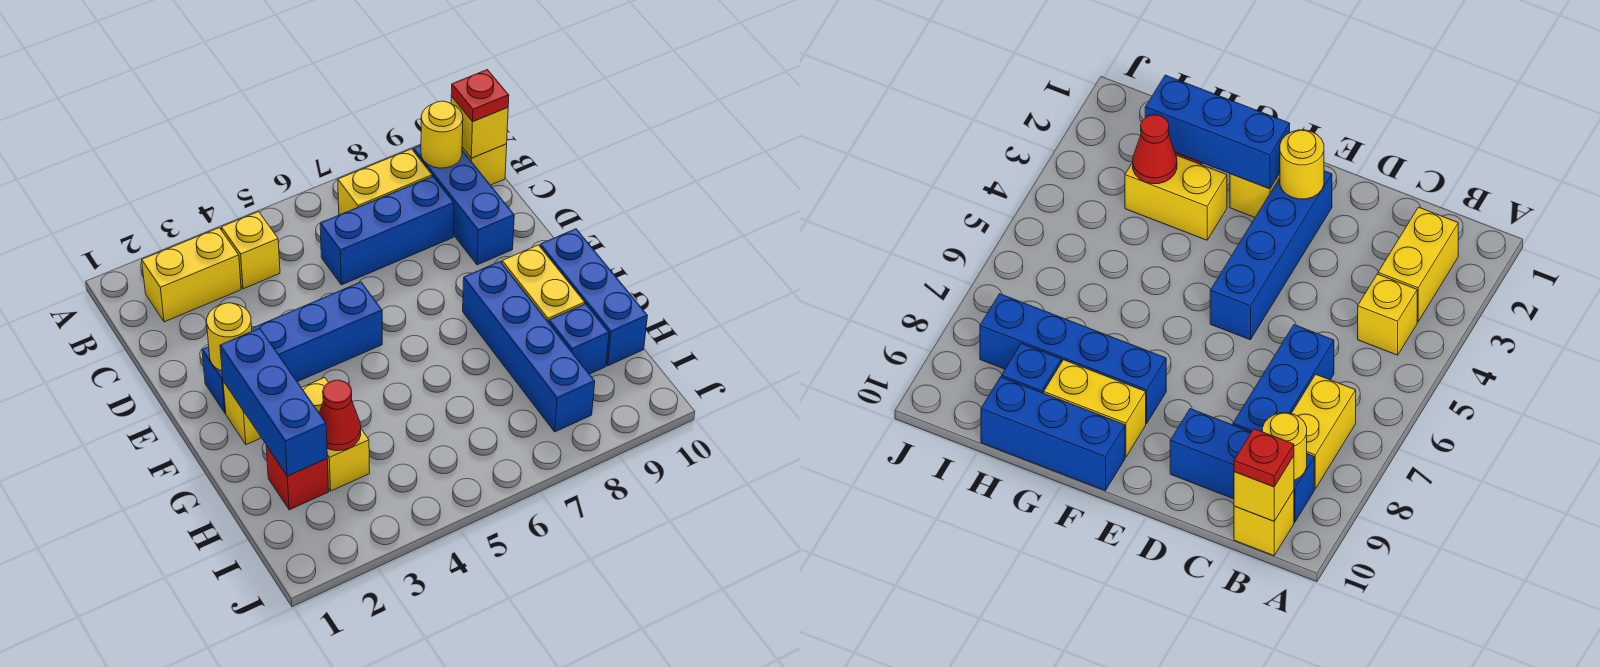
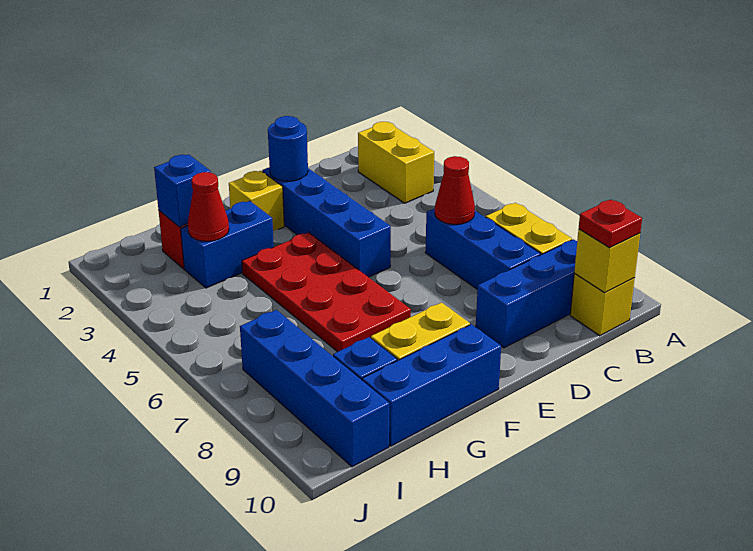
yellow brick B4 level 1 -> none
yellow round brick B9 level 2 -> none
none -> red cone C6 level 2
yellow round brick E2 level 2 -> blue round brick E2 level 2
blue brick F2:H2 level 2 -> blue brick H2 level 2
none -> red plate F4:G7 level 1
blue brick F8:I8 level 1 -> blue brick I7:I10 level 1
yellow brick G3:H3 level 1 -> blue brick G3:H3 level 1

